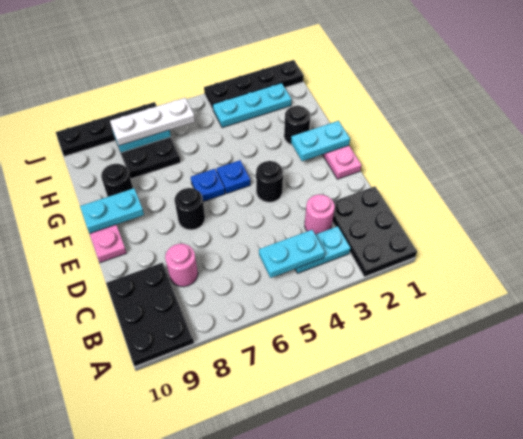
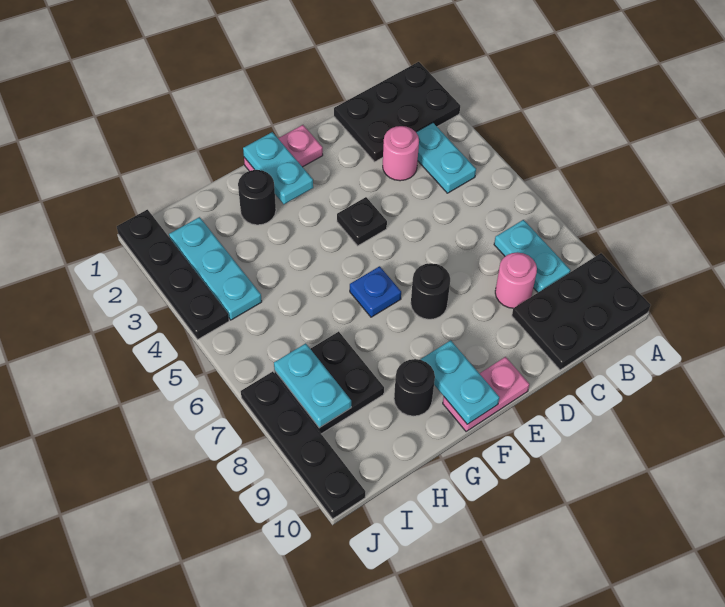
cyan plate B4:B5 level 2 -> cyan plate B7:B8 level 1
black round brick E4 level 1 -> black plate E4 level 1
blue plate F5 level 1 -> none
white plate I6:I8 level 3 -> none

